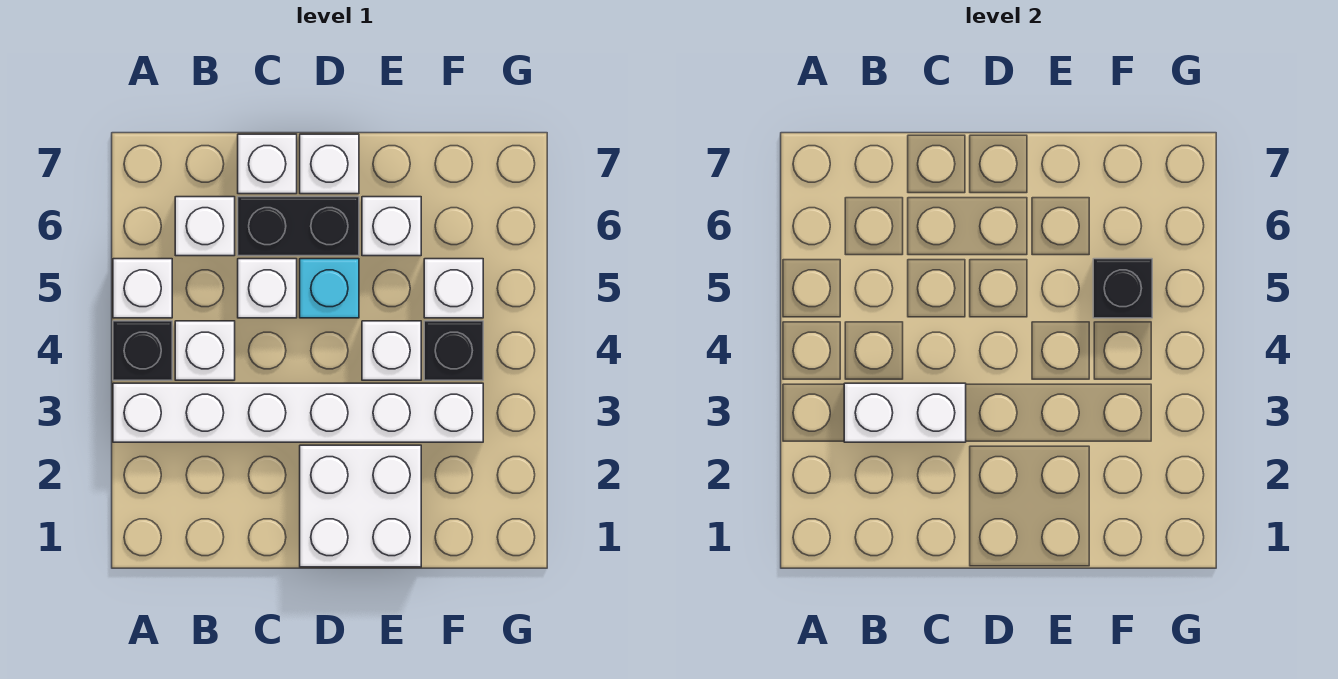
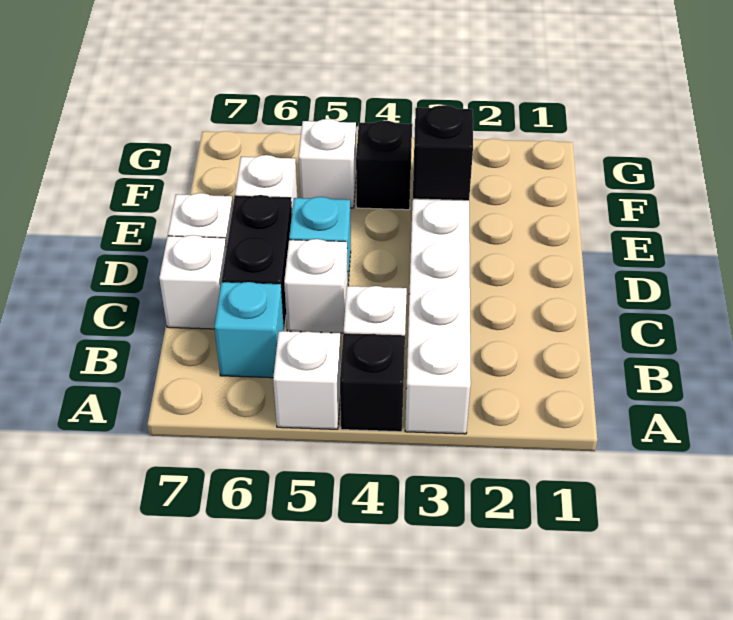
white brick B3:C3 level 2 -> none
white brick B6 level 1 -> cyan brick B6 level 1
white brick D1:E2 level 1 -> none
white brick E4 level 1 -> none
black brick F5 level 2 -> black brick E3 level 2

